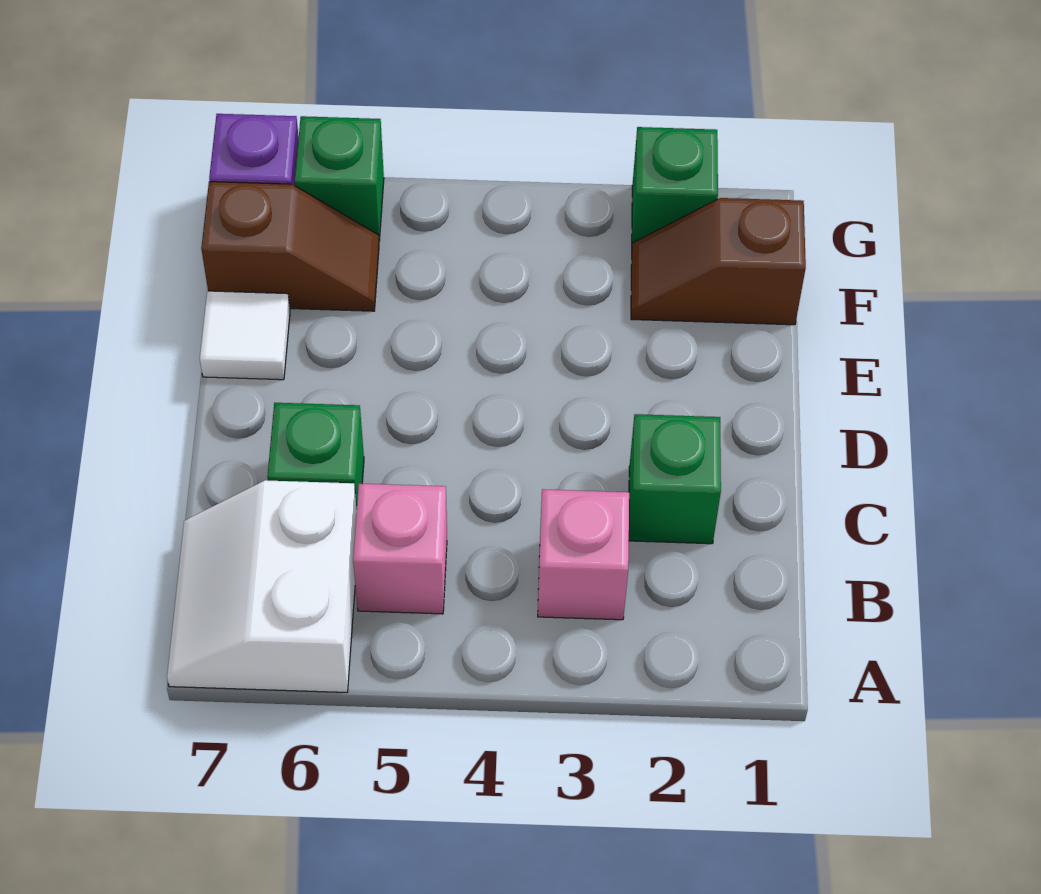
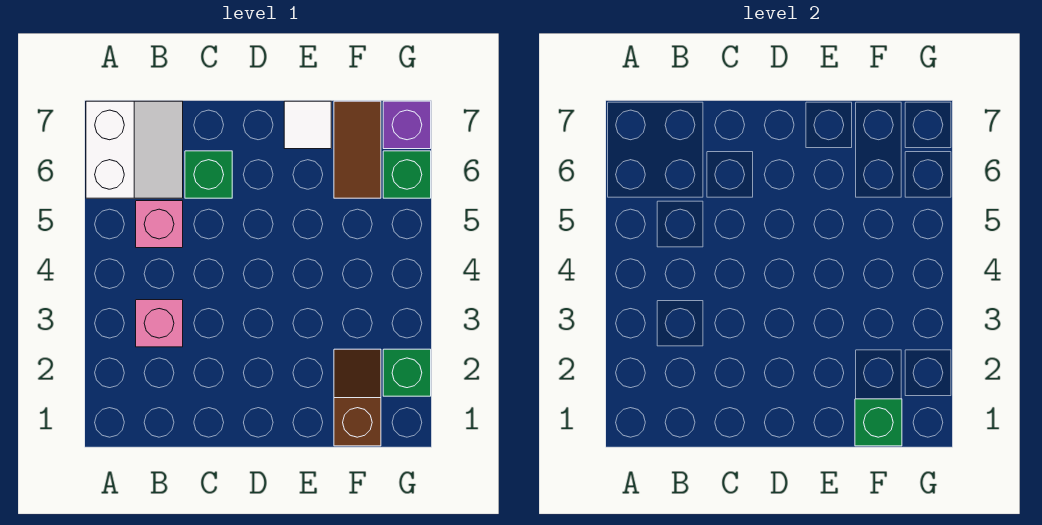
white slope A6:B7 level 1 top 6 -> white slope A6:B7 level 1 top A
green brick C2 level 1 -> green brick F1 level 2
brown slope F6:F7 level 1 top 7 -> brown tile F6:F7 level 1

